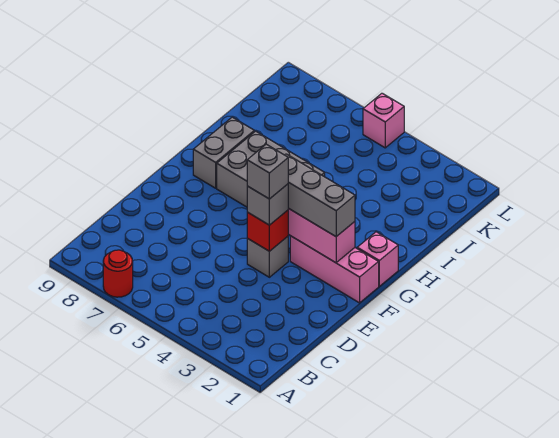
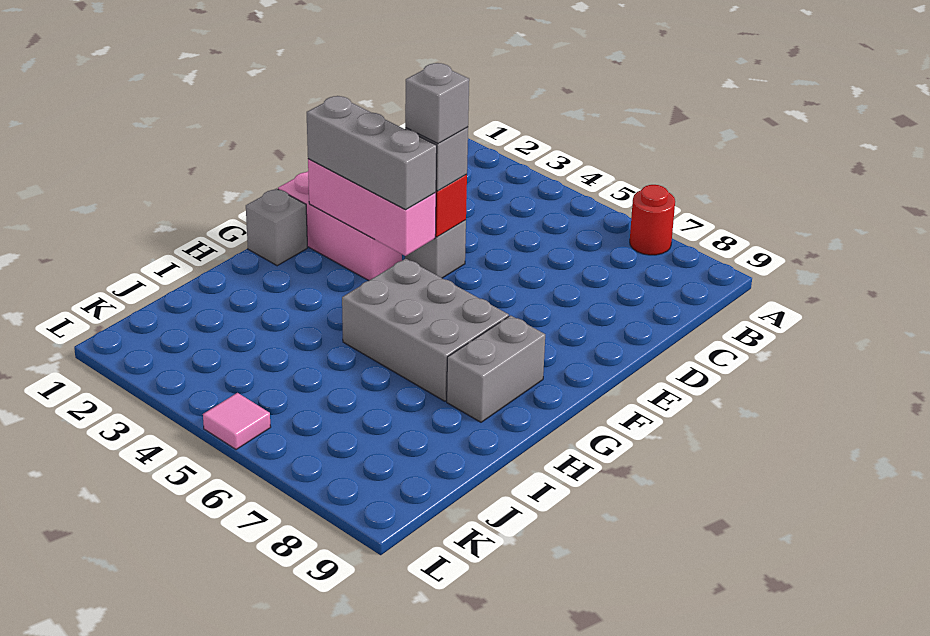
pink brick G1 level 1 -> grey brick G1 level 1
pink brick L5 level 1 -> pink tile L5 level 1

